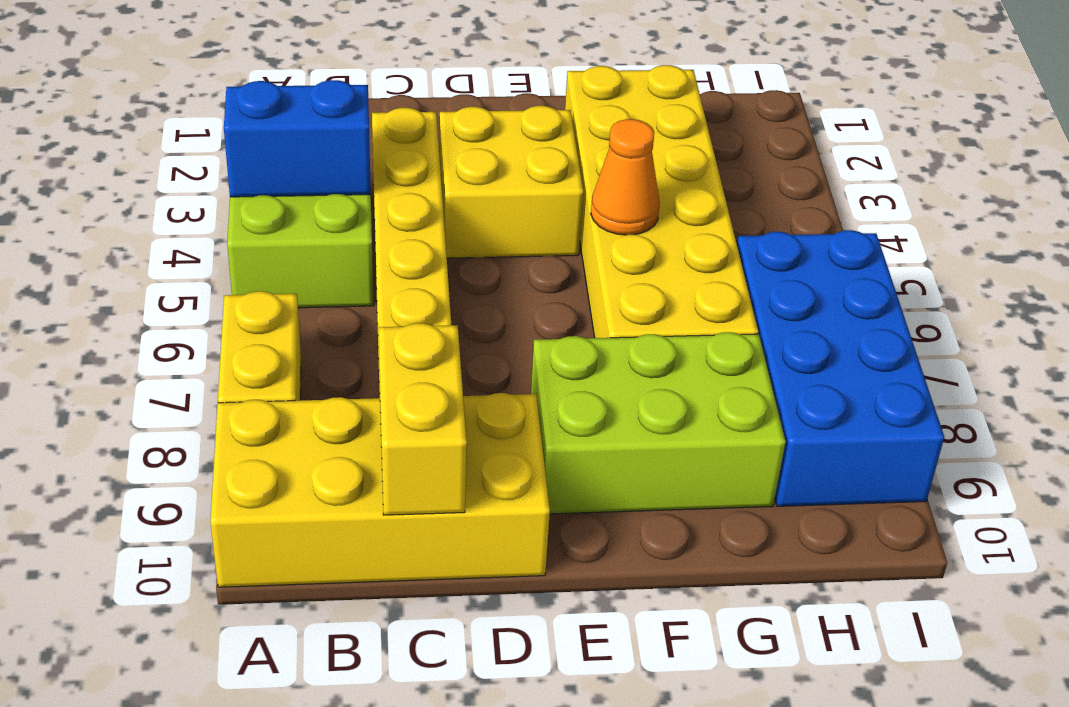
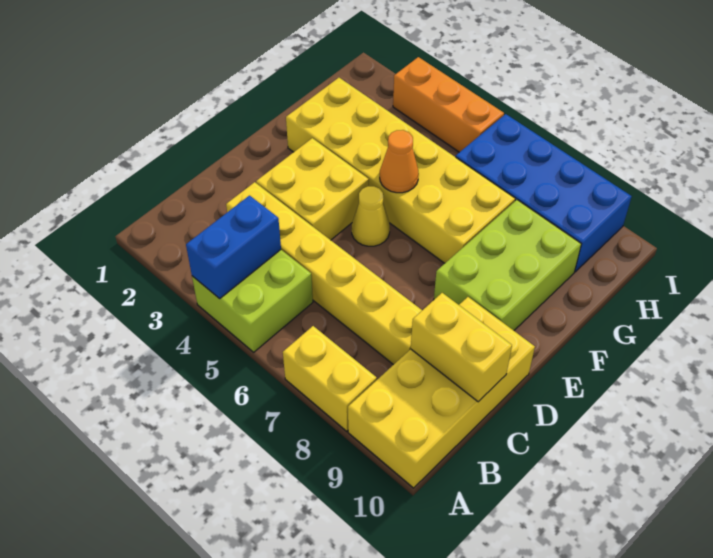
none -> yellow cone E5 level 1
none -> orange brick I3:I5 level 1

